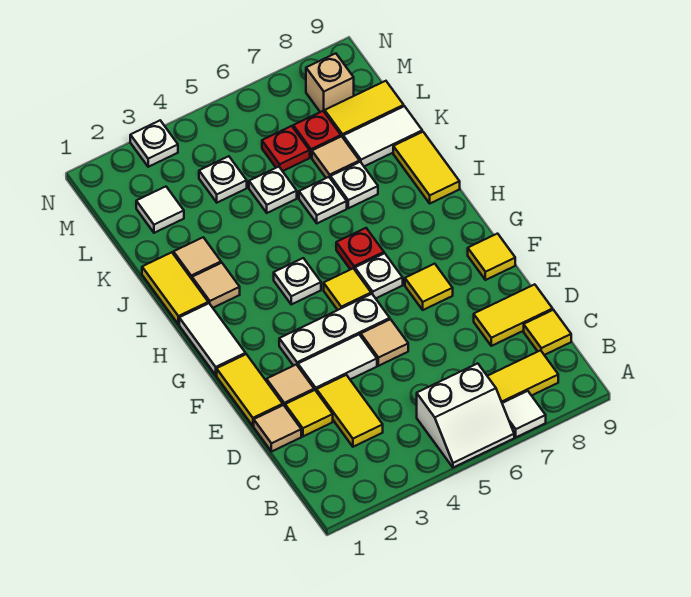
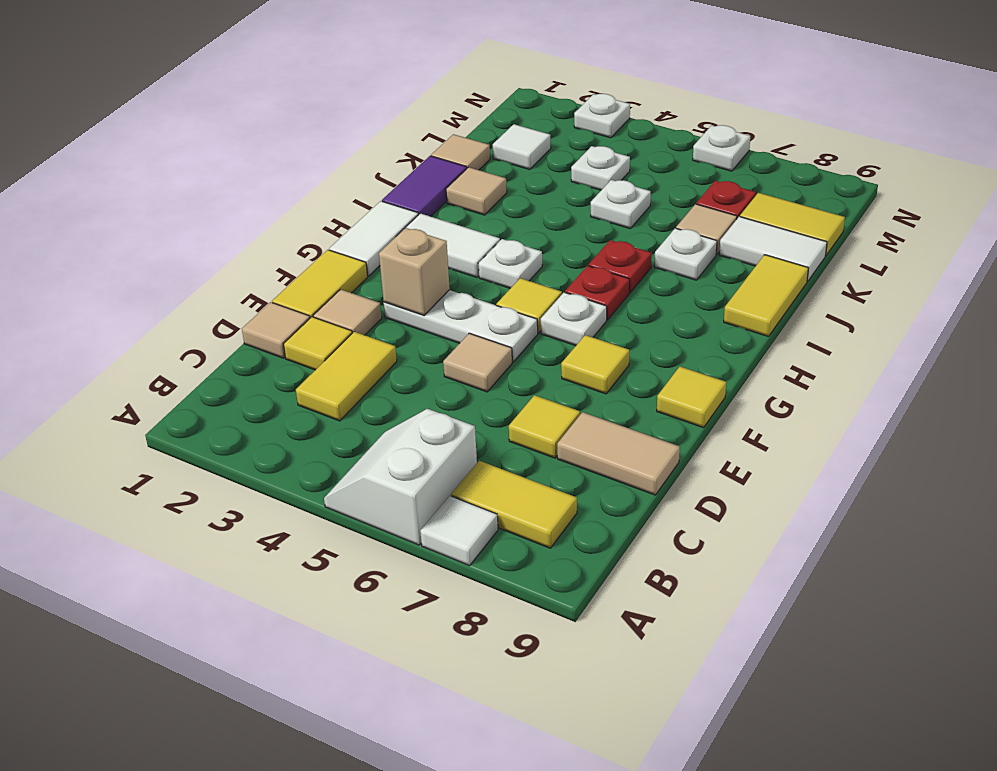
white slope A5:B6 level 1 top B -> white slope A5:B6 level 1 top 6
yellow tile C9 level 1 -> yellow tile D7 level 1
yellow tile D8:D9 level 1 -> tan tile D8:D9 level 1
white tile E3:E4 level 1 -> white tile H2:H3 level 1
yellow tile I1:J1 level 1 -> purple tile I1:J1 level 1
tan tile I2 level 1 -> tan tile K1 level 1
white plate J6 level 1 -> white plate N6 level 1
red plate L6 level 1 -> red plate I6 level 1
tan brick M8 level 1 -> tan brick F3 level 2

